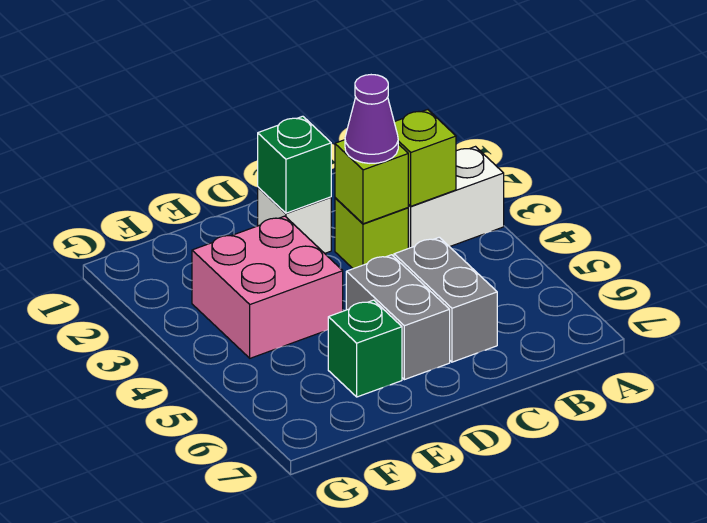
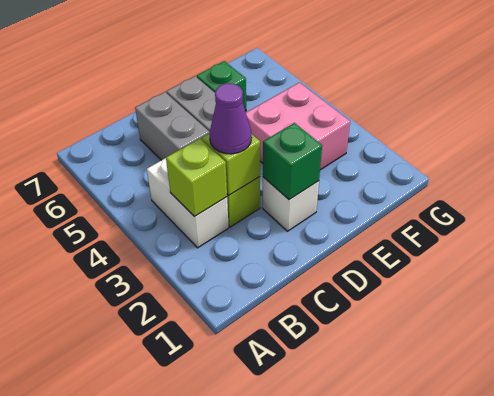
white brick A3:B3 level 1 -> white brick B3:B4 level 1

